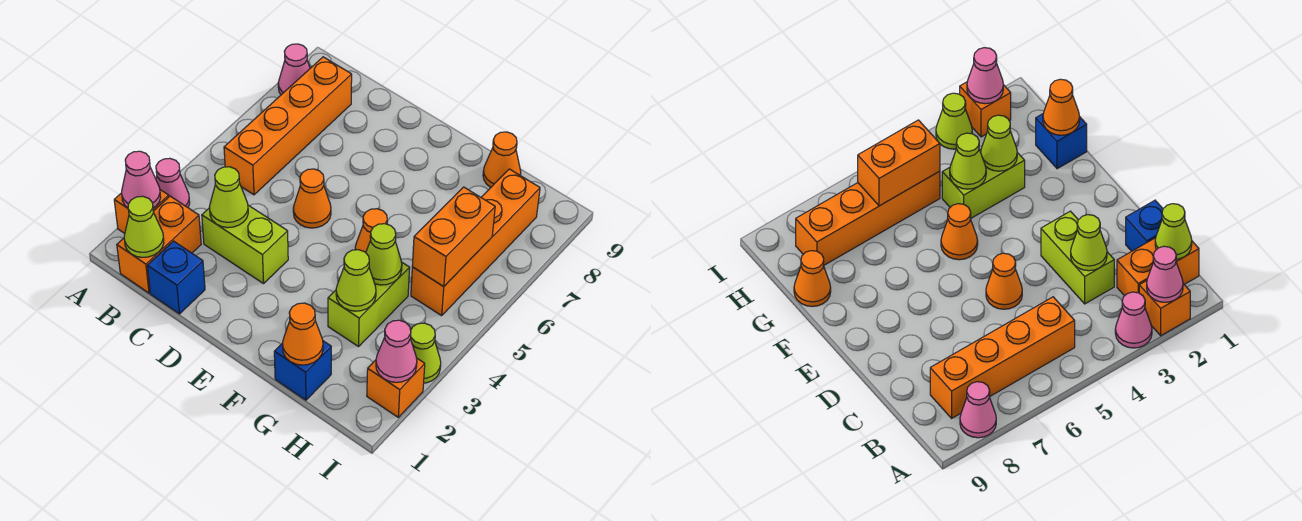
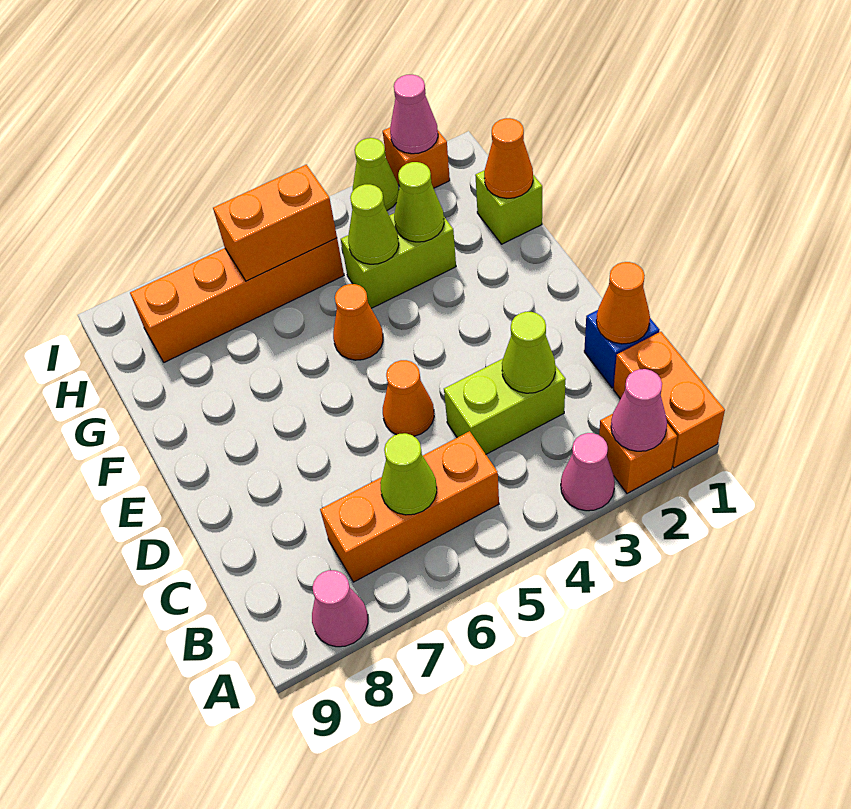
orange brick B1:B2 level 1 -> orange brick A1:B1 level 1
lime cone B1 level 2 -> lime cone B6 level 2
orange brick B5:B8 level 1 -> orange brick B5:B7 level 1
lime brick C3:D3 level 1 -> lime brick C3:C4 level 1
blue brick G1 level 1 -> lime brick G1 level 1
orange cone G9 level 1 -> orange cone C1 level 2

